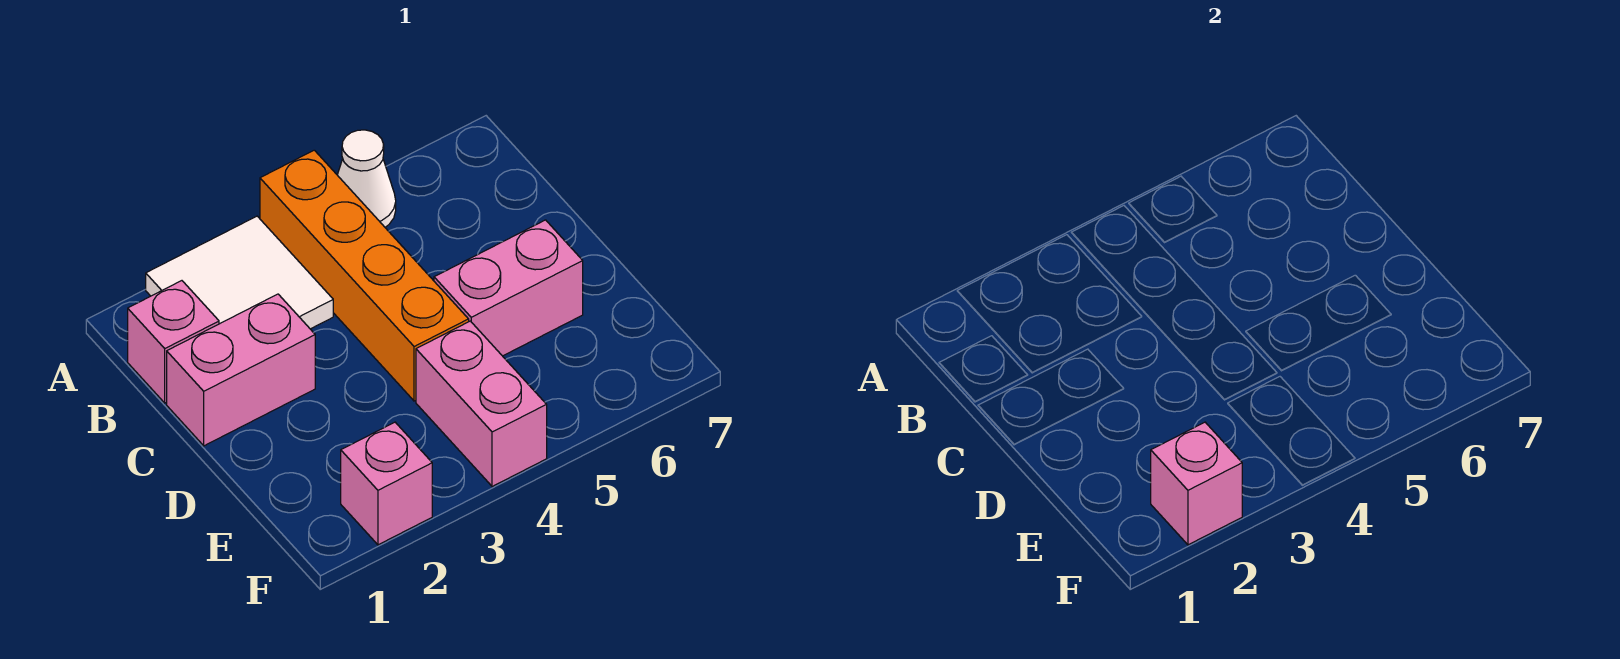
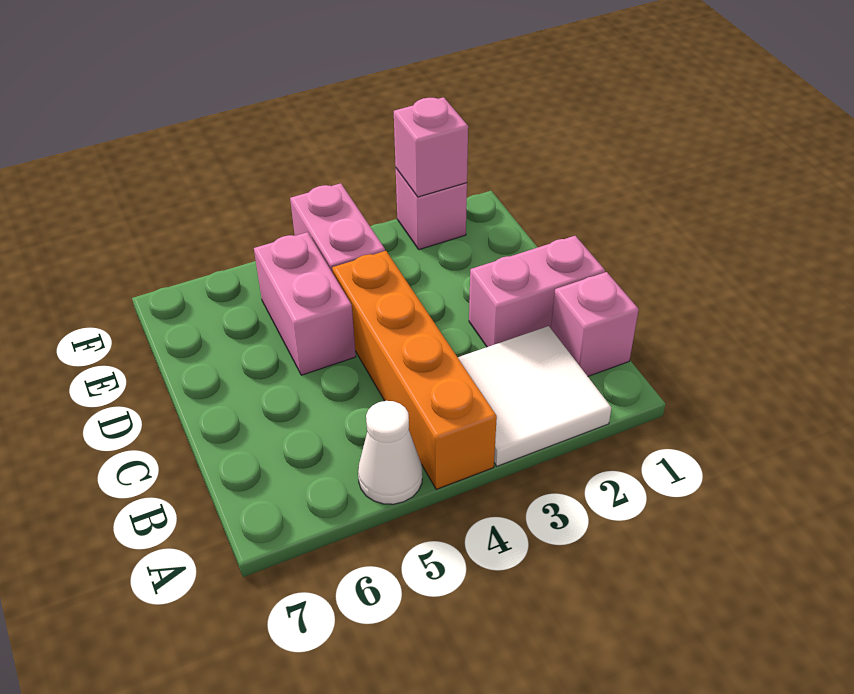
pink brick D5:D6 level 1 -> pink brick D5:E5 level 1

